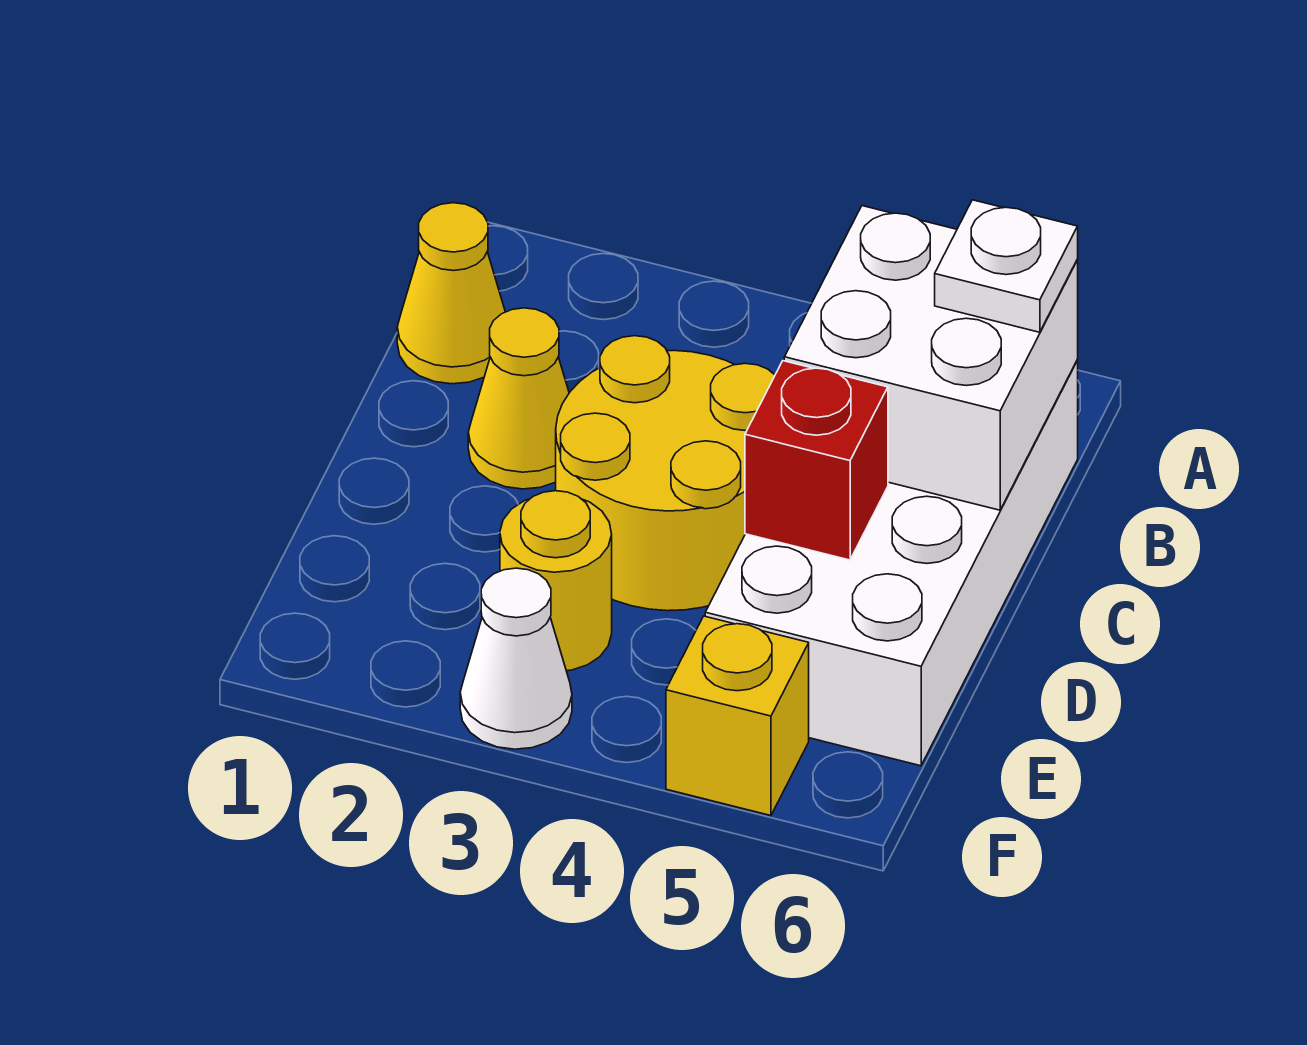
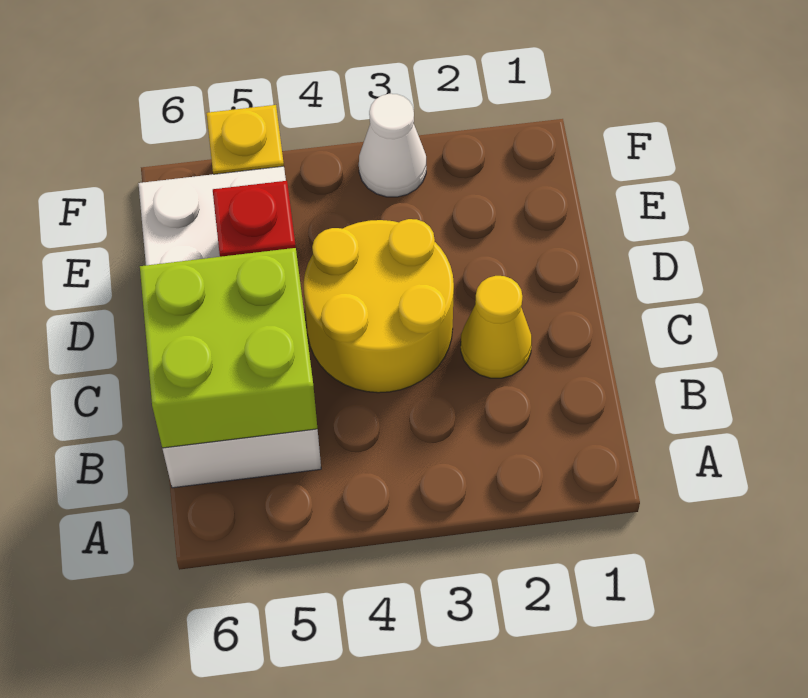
yellow cone B1 level 1 -> none
white brick B5:C6 level 2 -> lime brick B5:C6 level 2
white plate B6 level 3 -> none
yellow round brick E3 level 1 -> none

